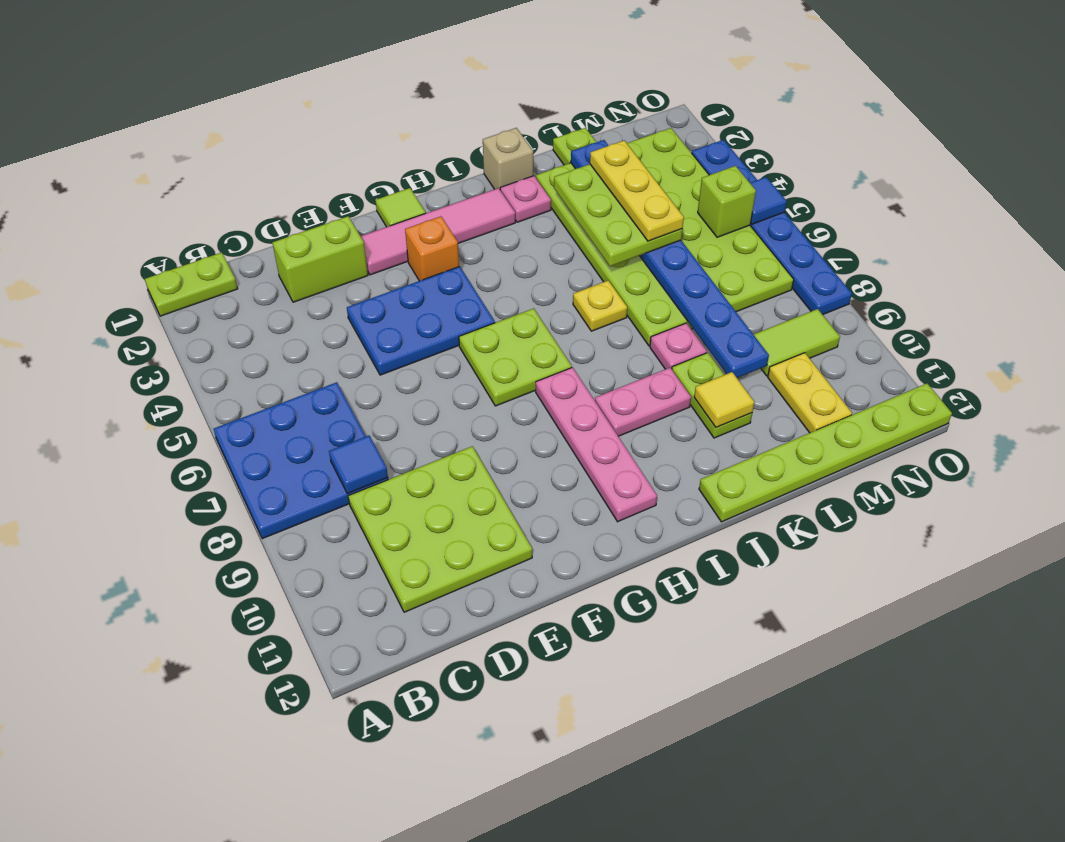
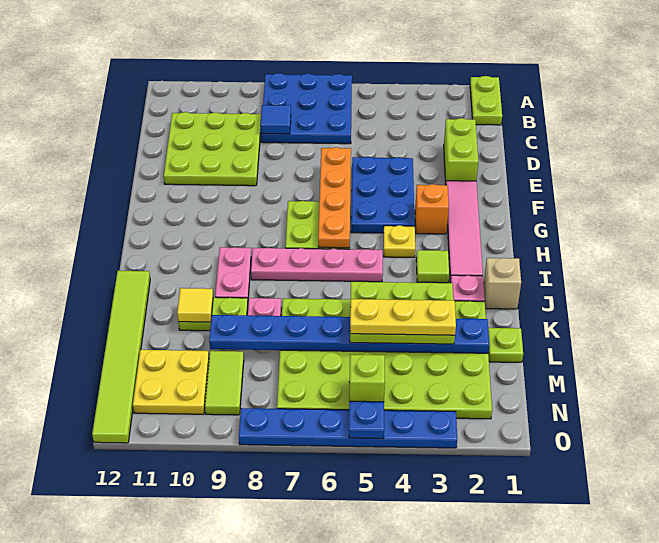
none -> orange plate E6:H6 level 2
lime tile G1 level 1 -> lime tile I3 level 1
pink plate H8:H11 level 1 -> pink plate I5:I8 level 1
yellow plate J6 level 1 -> yellow plate H4 level 1
lime plate J12:O12 level 1 -> lime tile J12:O12 level 1
yellow plate M10:M11 level 1 -> yellow plate M10:N11 level 1
blue tile O5 level 2 -> blue plate O5 level 2

